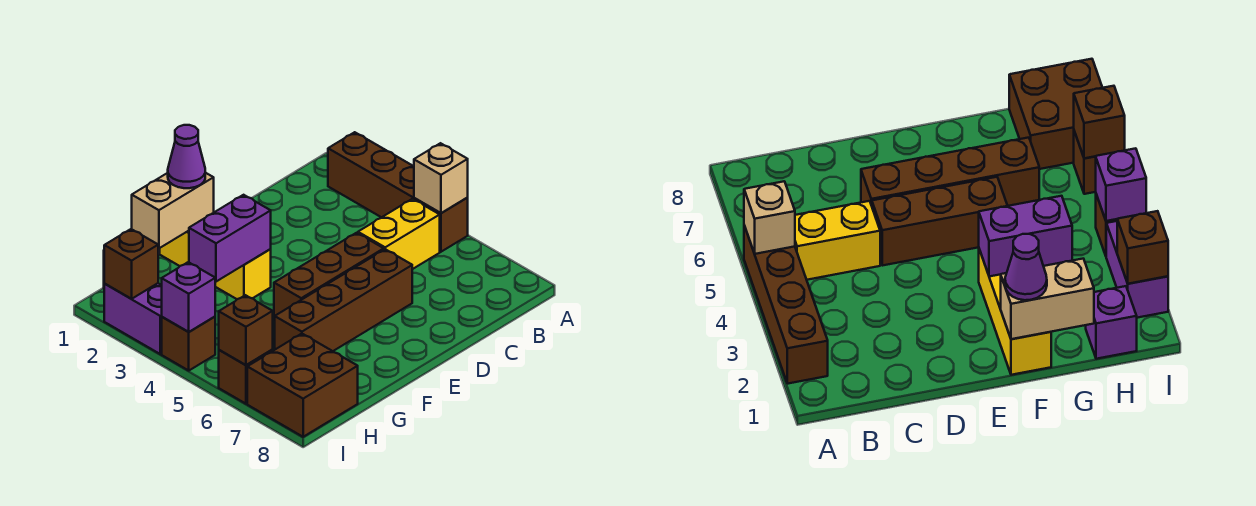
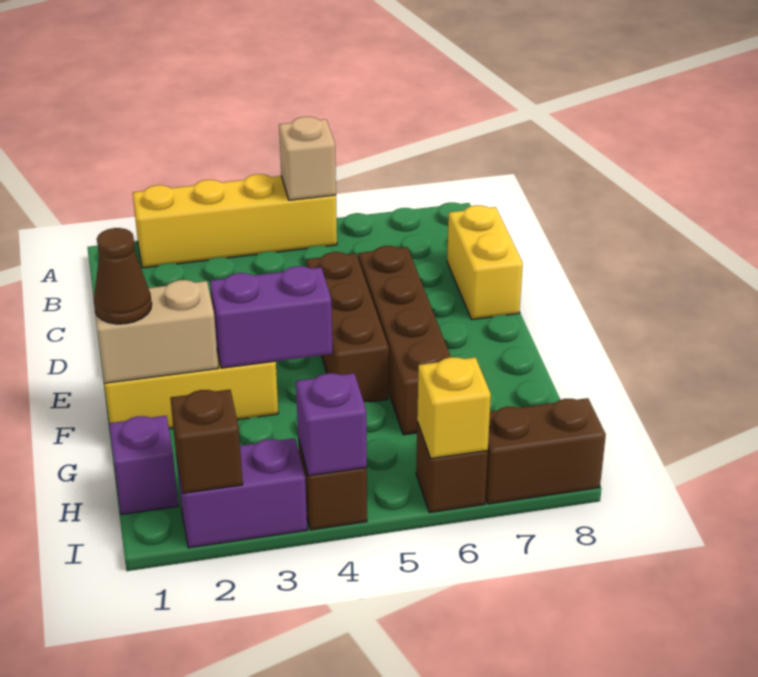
brown brick A2:A5 level 1 -> yellow brick A2:A5 level 1
yellow brick B5:C5 level 1 -> yellow brick C8:D8 level 1
tan brick F1:G1 level 2 -> tan brick F1:F2 level 2
purple cone F1 level 3 -> brown cone F1 level 3
purple brick F3:G3 level 2 -> purple brick F3:F4 level 2
brown brick H7:I8 level 1 -> brown brick I7:I8 level 1
brown brick I6 level 2 -> yellow brick I6 level 2

